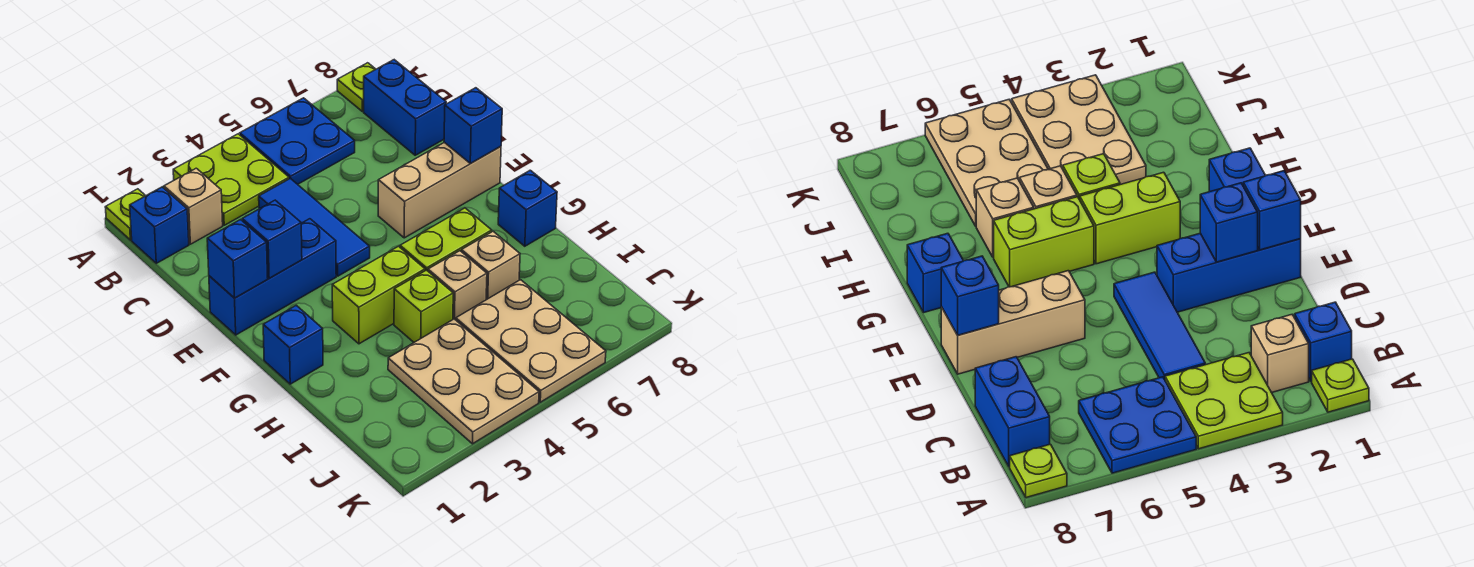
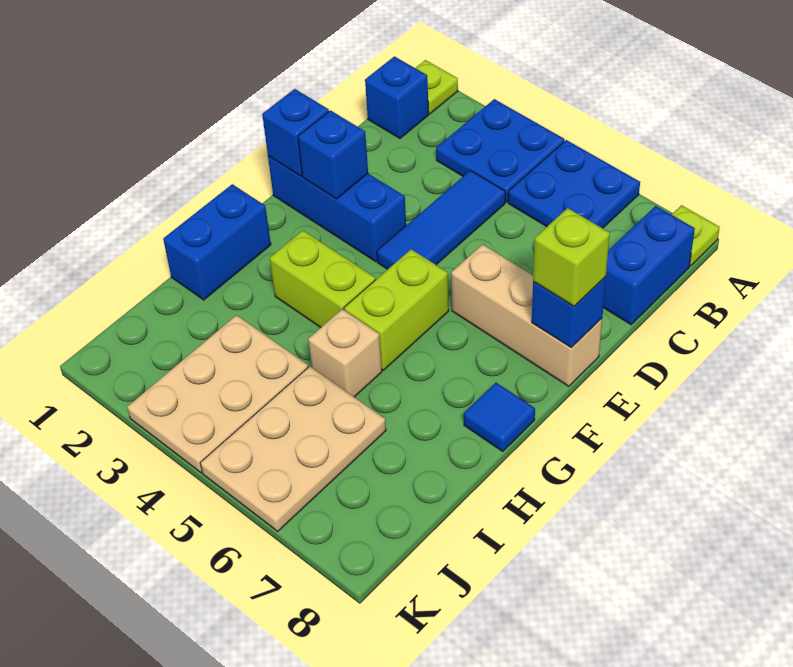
lime plate A3:B4 level 1 -> blue plate A3:B4 level 1
tan brick B2 level 1 -> none
blue brick G1 level 1 -> blue brick G1:H1 level 1
lime brick G5:G6 level 1 -> lime brick F5:G5 level 1
blue brick G8 level 1 -> blue tile G8 level 1
lime brick H4 level 1 -> lime brick E8 level 3
tan brick H6 level 1 -> none

